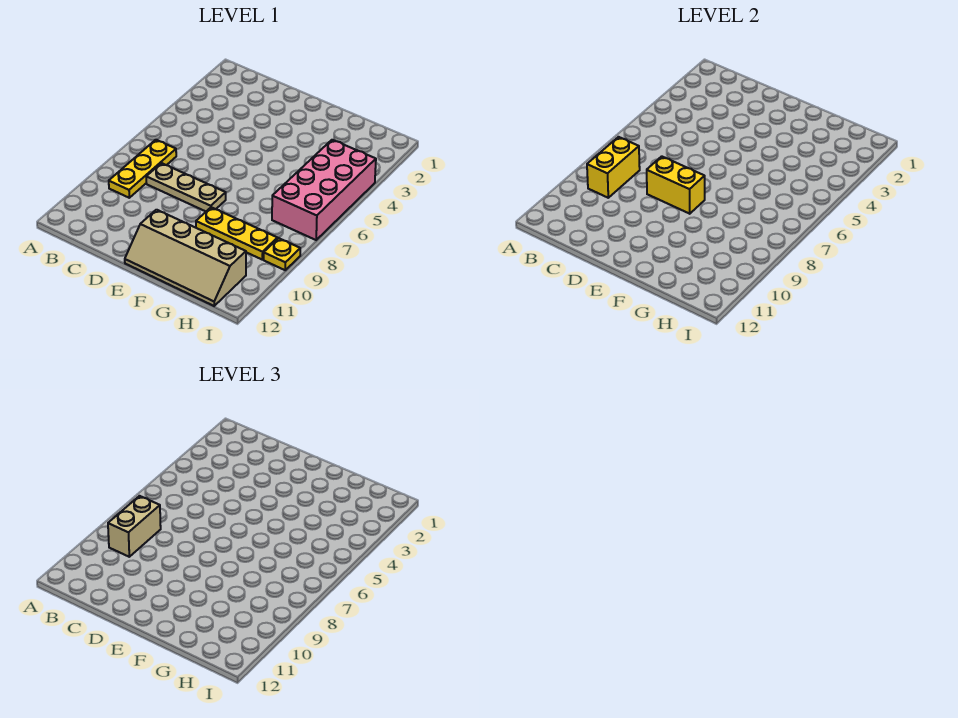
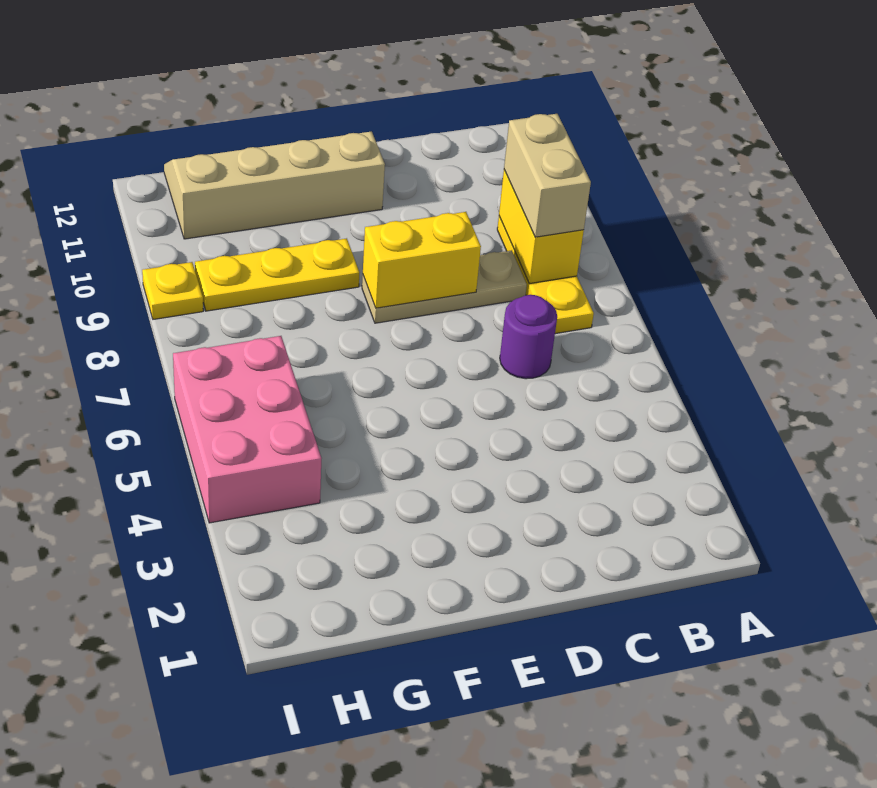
none -> purple round brick C6 level 1
pink brick H4:I7 level 1 -> pink brick H4:I6 level 1

